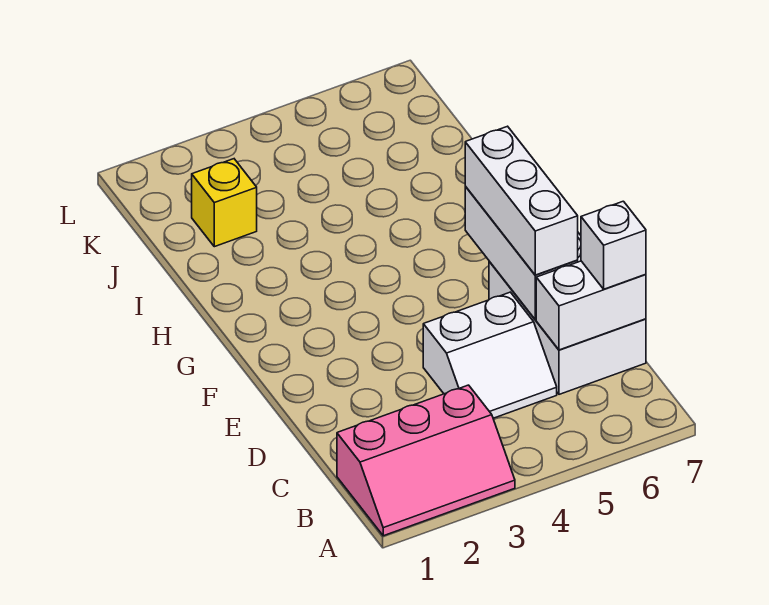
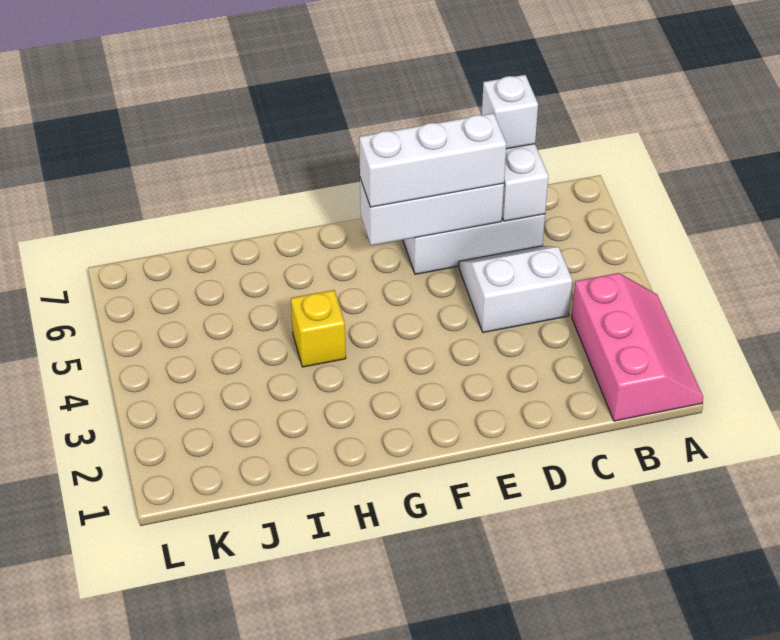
white slope C4:D5 level 1 top D -> white slope C4:D5 level 1 top 4
yellow brick J2 level 1 -> yellow brick H4 level 1

